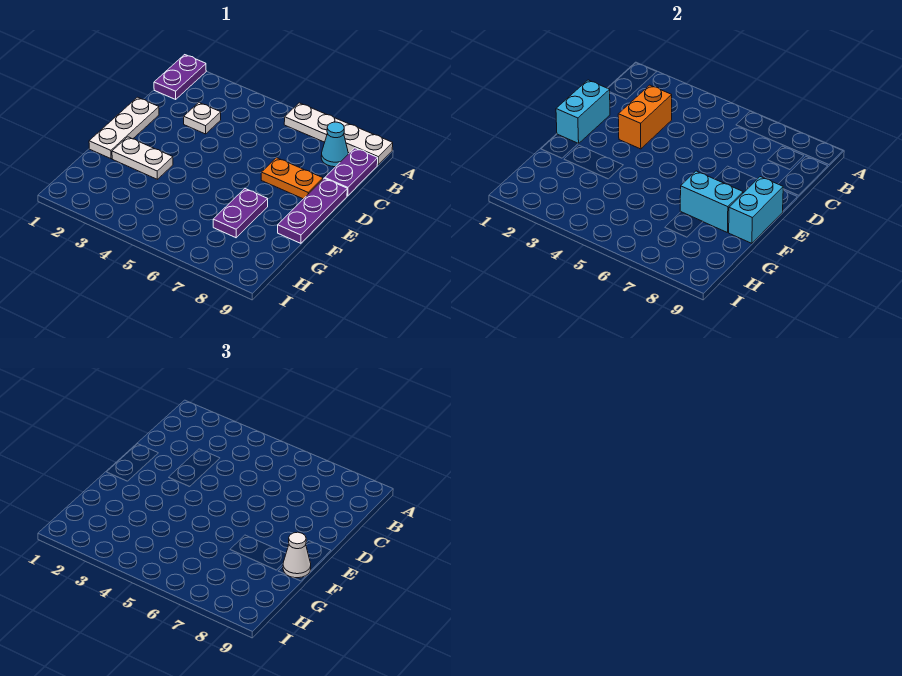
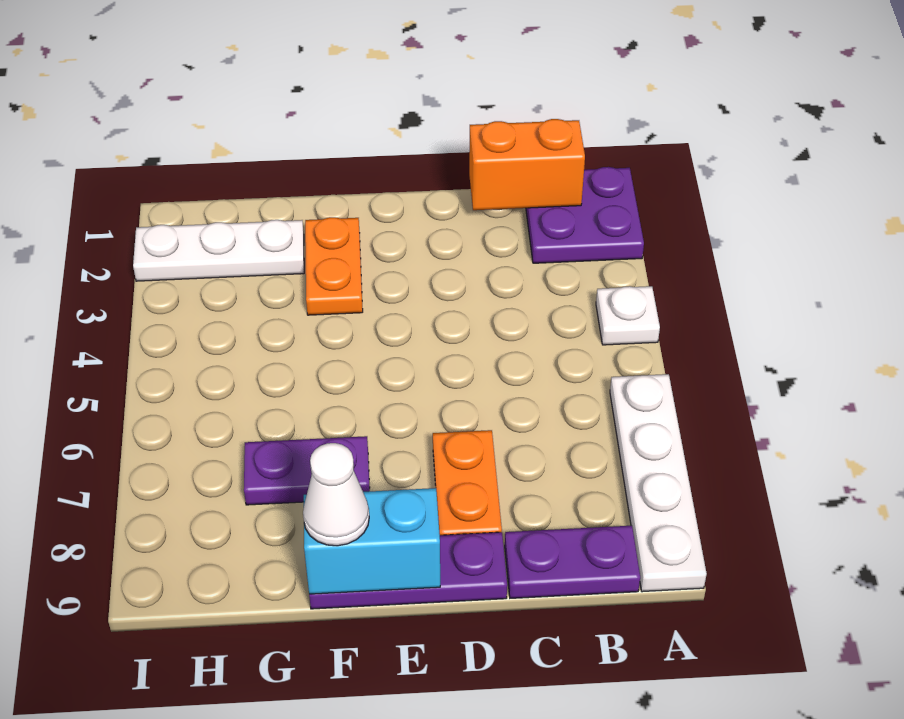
purple plate A1:B1 level 1 -> purple plate A1:B2 level 1
cyan cone B8 level 1 -> none
white plate C3 level 1 -> white plate A4 level 1
orange brick C3:D3 level 2 -> orange brick B1:C1 level 2
white plate D1:F1 level 1 -> white plate G2:I2 level 1
cyan brick D1:E1 level 2 -> none
white plate F2:F3 level 1 -> orange plate F2:F3 level 1
cyan brick F7:F8 level 2 -> none

